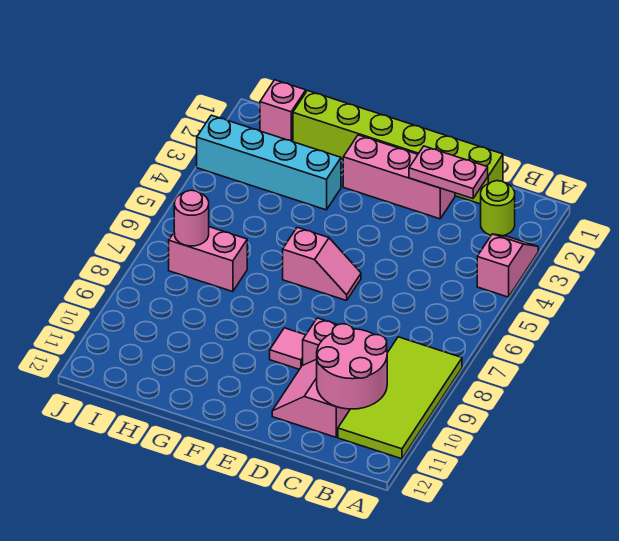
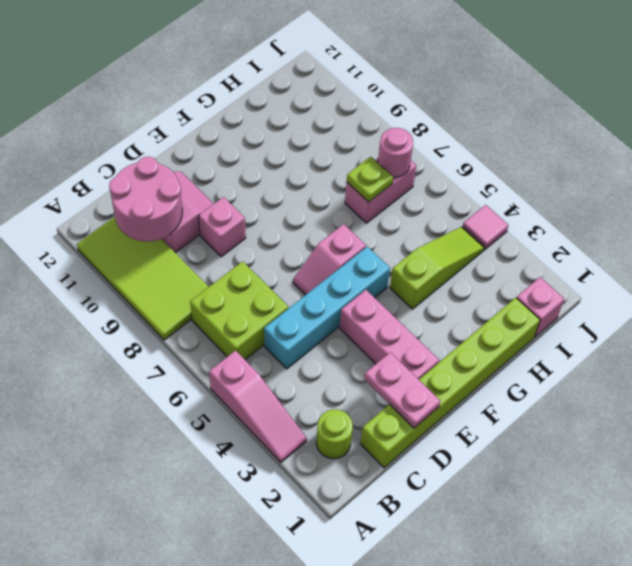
pink slope A3:A4 level 1 top 4 -> pink slope A3:A5 level 1 top 5
none -> lime brick B6:C7 level 1
pink plate C2:D2 level 2 -> pink plate D1:D2 level 2
pink brick D2:F2 level 1 -> pink brick E2:E4 level 1
pink tile E9 level 1 -> pink tile J4 level 1
cyan brick G3:J3 level 1 -> cyan brick C5:F5 level 1
none -> lime slope G4:I4 level 1 top G
none -> lime plate H7 level 2

